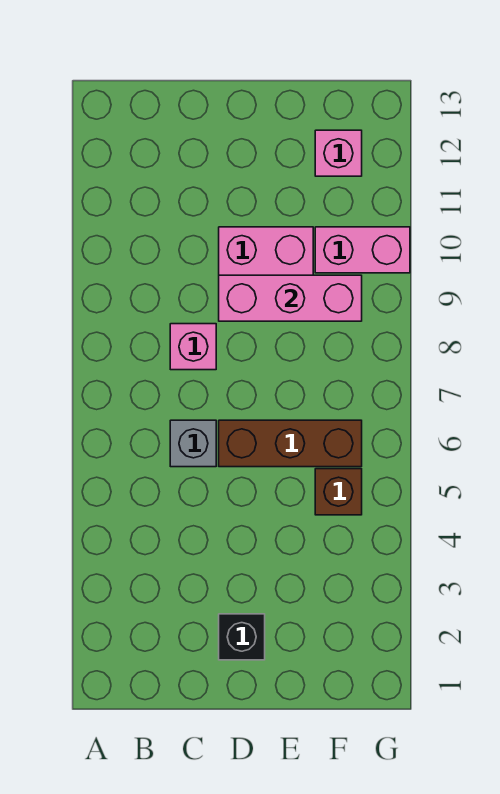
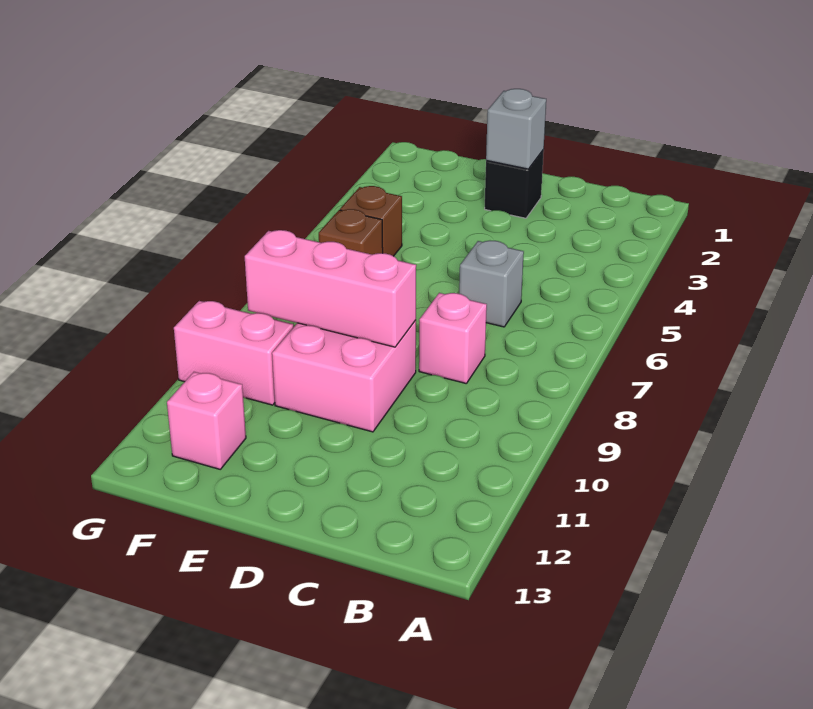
none -> grey brick D2 level 2
brown brick D6:F6 level 1 -> brown brick F6 level 1

